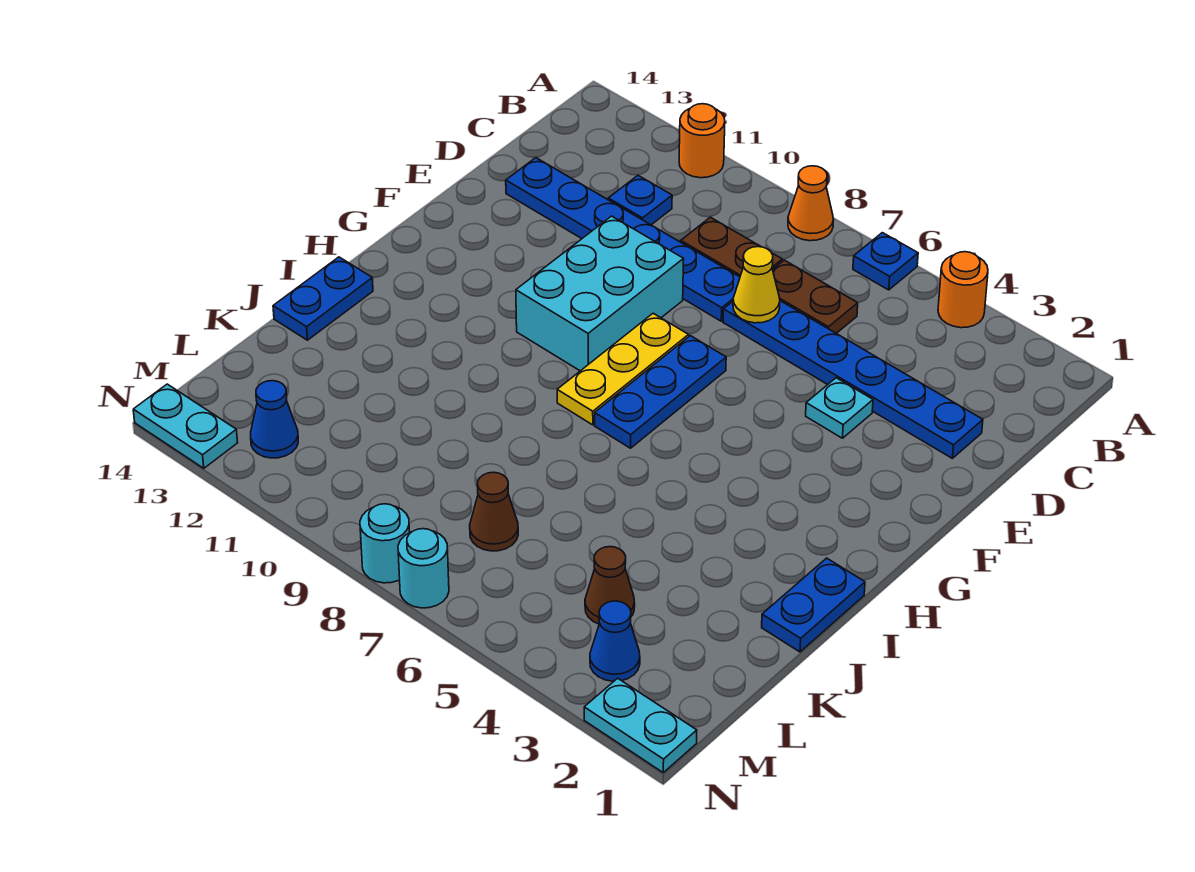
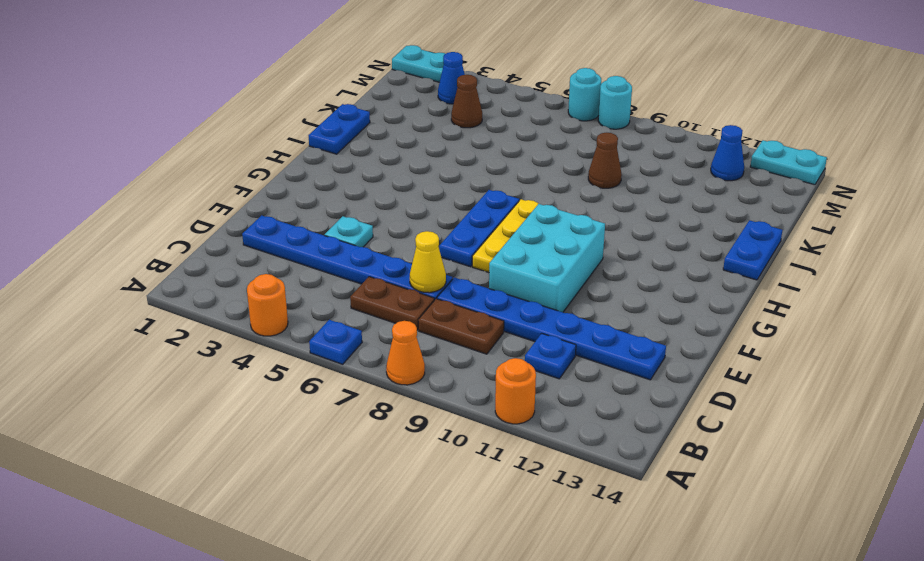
brown cone L7 level 1 -> brown cone K9 level 1

